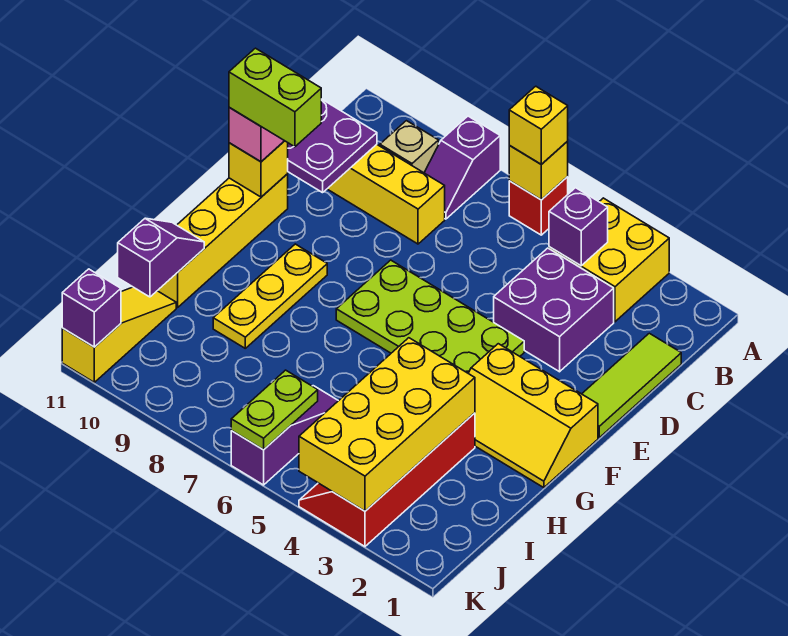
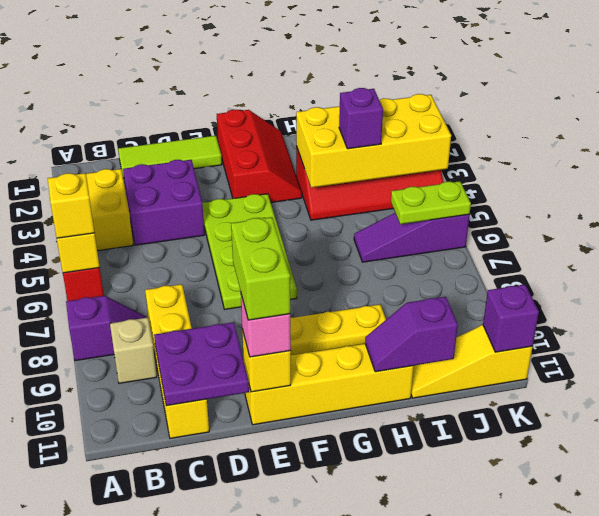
purple brick B4 level 2 -> purple brick I4 level 3
yellow slope F1:G3 level 1 top F -> red slope F1:G3 level 1 top F

